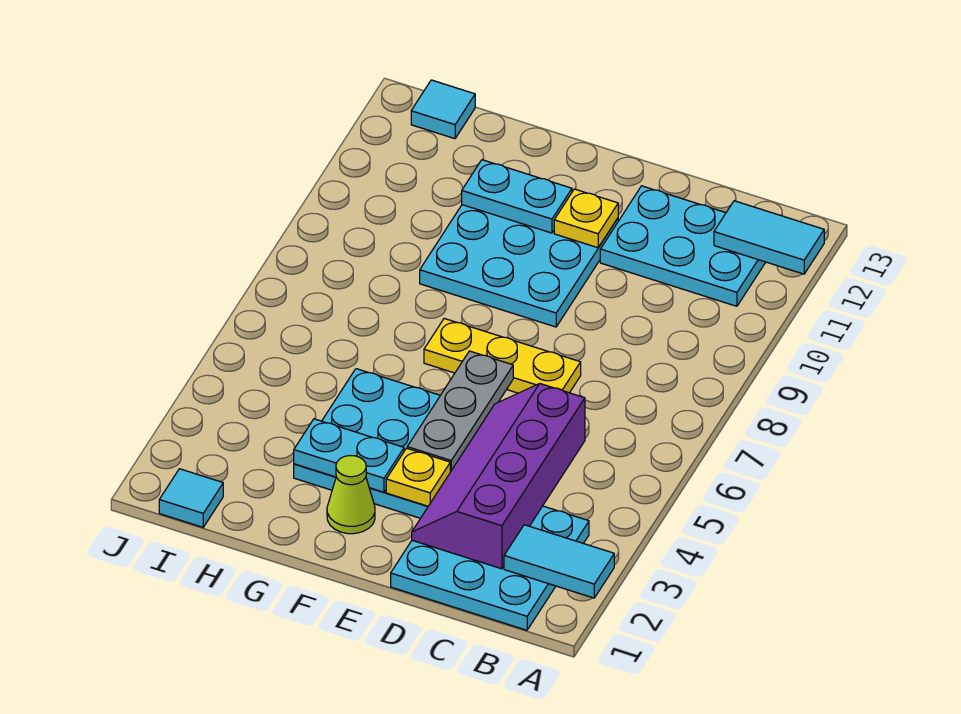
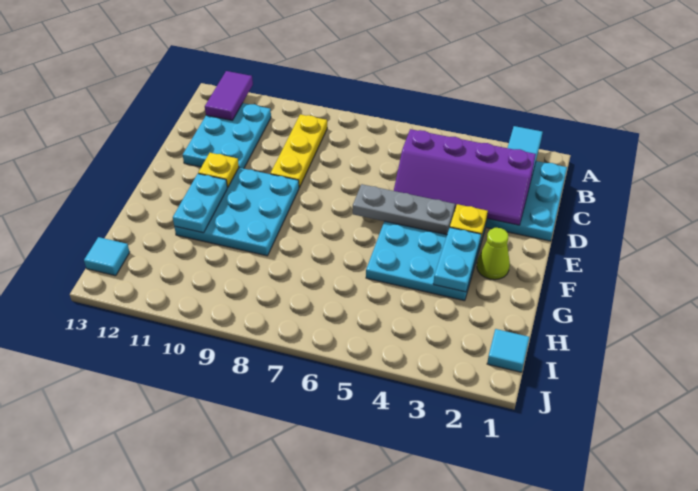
cyan tile A12:B12 level 2 -> purple tile A12:B12 level 2
yellow plate D7:F7 level 1 -> yellow plate B9:D9 level 1

